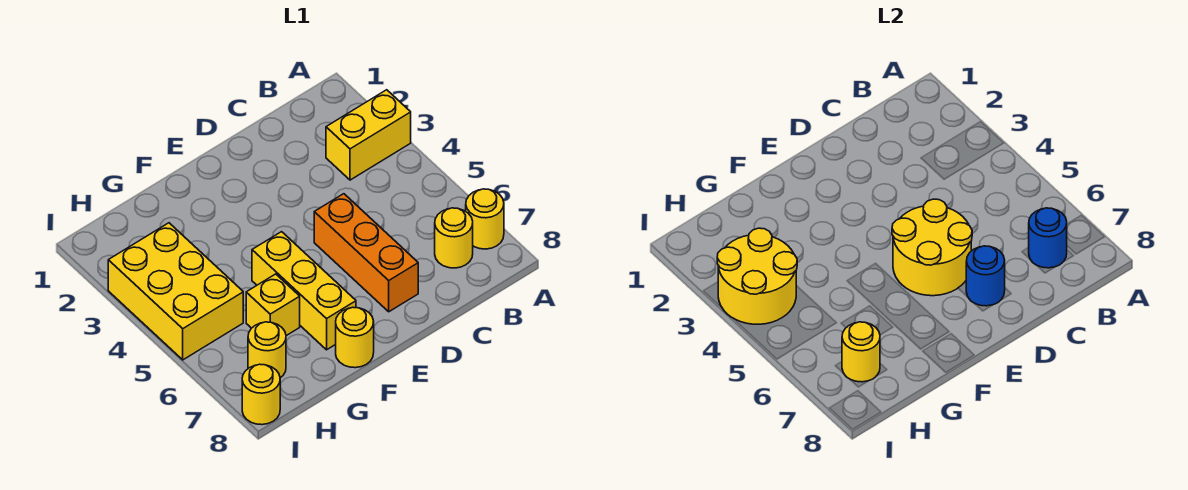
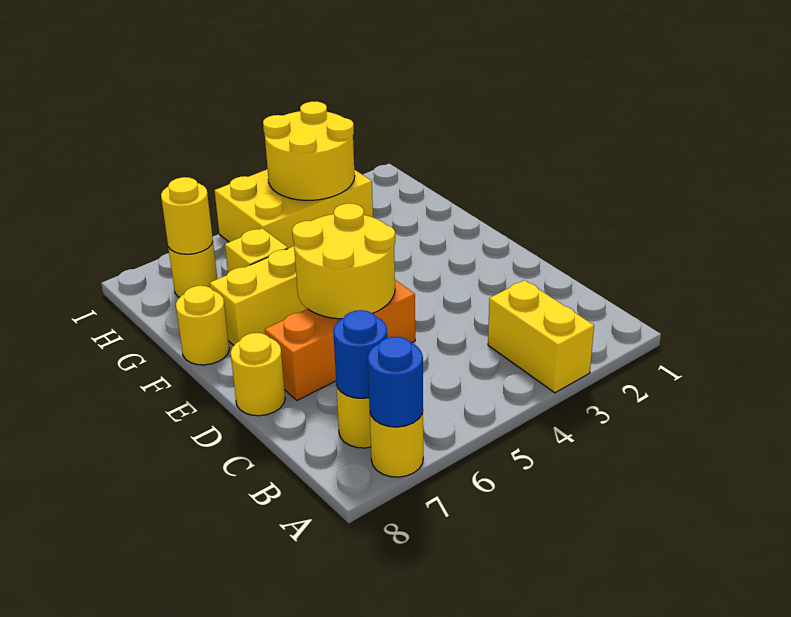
blue round brick D7 level 2 -> blue round brick A7 level 2
yellow round brick I8 level 1 -> yellow round brick D8 level 1

